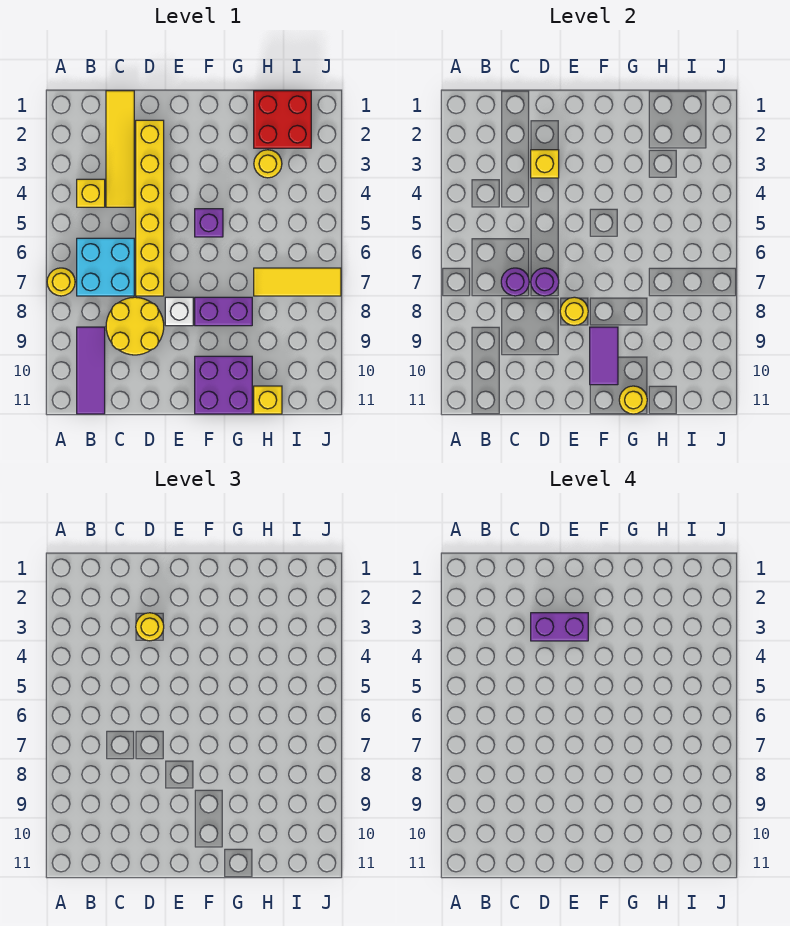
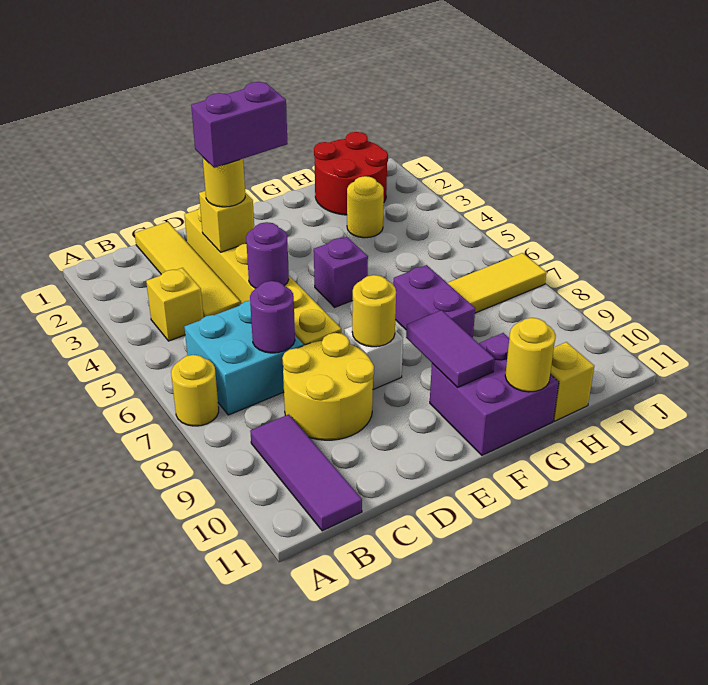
purple round brick D7 level 2 -> purple round brick D5 level 2
purple brick F8:G8 level 1 -> purple brick G7:G8 level 1
red brick H1:I2 level 1 -> red round brick H1:I2 level 1

